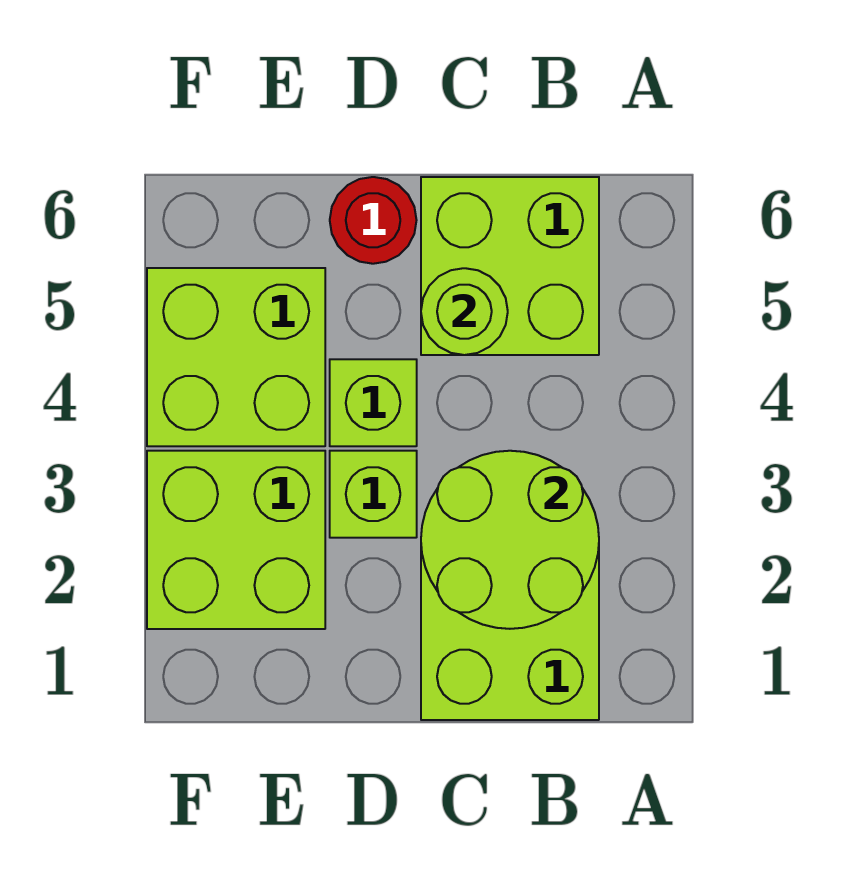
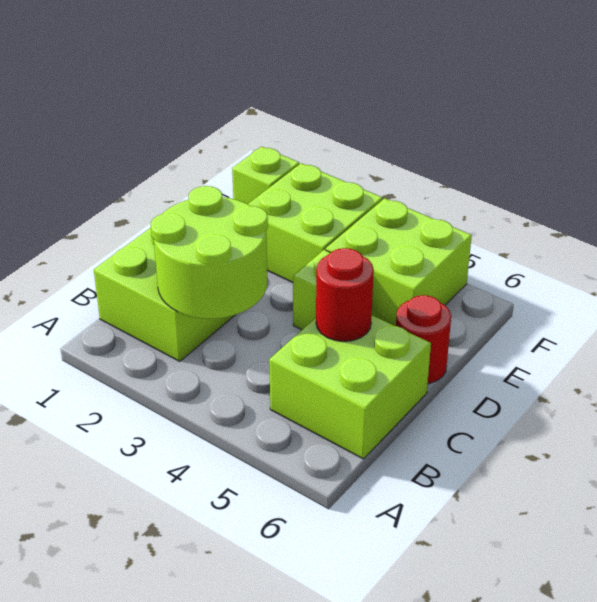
lime round brick C5 level 2 -> red round brick C5 level 2
lime brick D3 level 1 -> lime brick F1 level 1

